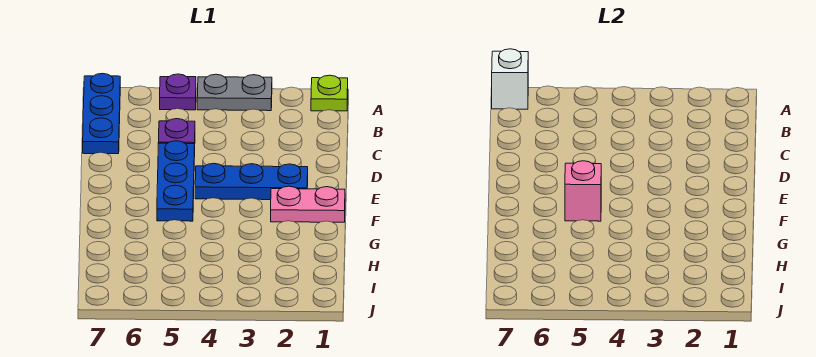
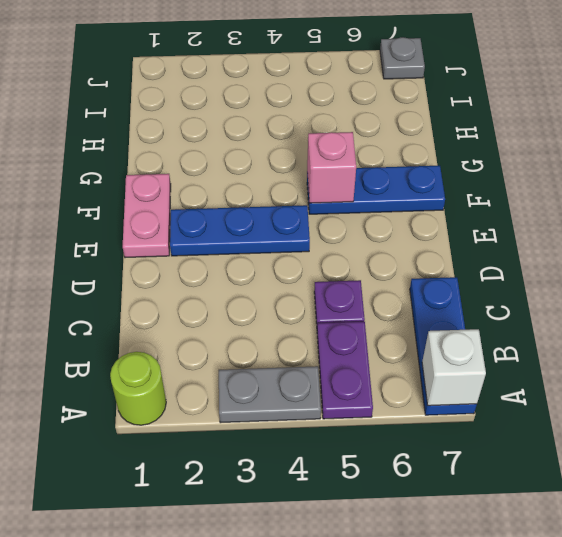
lime plate A1 level 1 -> lime round brick A1 level 1
purple plate A5 level 1 -> purple plate A5:B5 level 1
blue plate D5:F5 level 1 -> blue plate F5:F7 level 1
pink plate F1:F2 level 1 -> pink plate E1:F1 level 1
none -> grey plate J7 level 1

